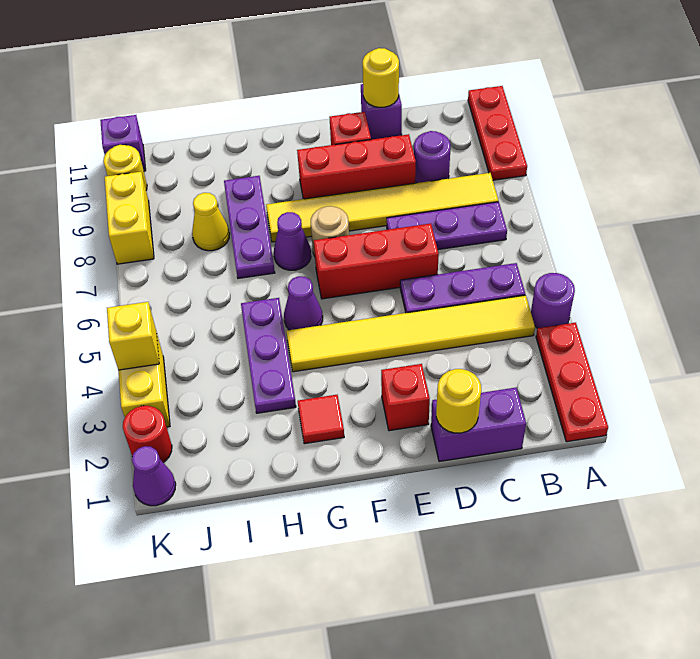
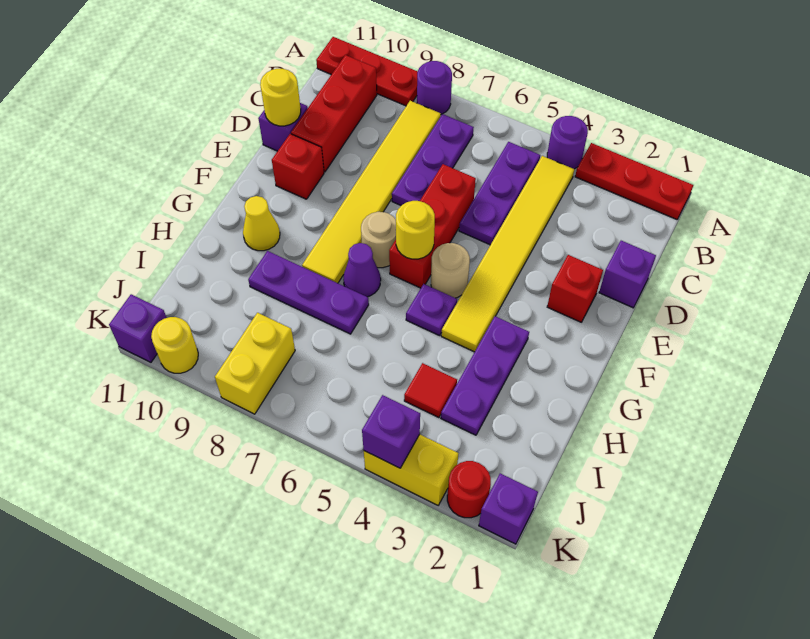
purple brick C1:D1 level 1 -> purple brick D1 level 1
purple round brick C9 level 1 -> purple round brick A8 level 1
yellow round brick D1 level 2 -> yellow round brick F6 level 2
red brick D9:F9 level 1 -> red brick B10:D10 level 1
none -> tan round brick F5 level 1
red tile G2 level 1 -> red tile I4 level 1
purple cone G5 level 1 -> purple plate G5 level 1
purple plate H3:H5 level 1 -> purple plate G3:I3 level 1
yellow cone I8 level 1 -> yellow cone G10 level 1
purple cone K1 level 1 -> purple brick K1 level 1
yellow brick K4 level 2 -> purple brick K4 level 2
yellow brick K8:K9 level 1 -> yellow brick J8:K8 level 1

